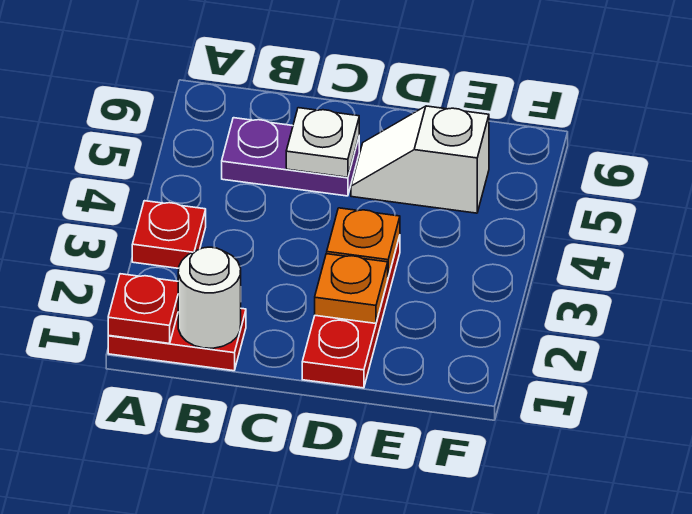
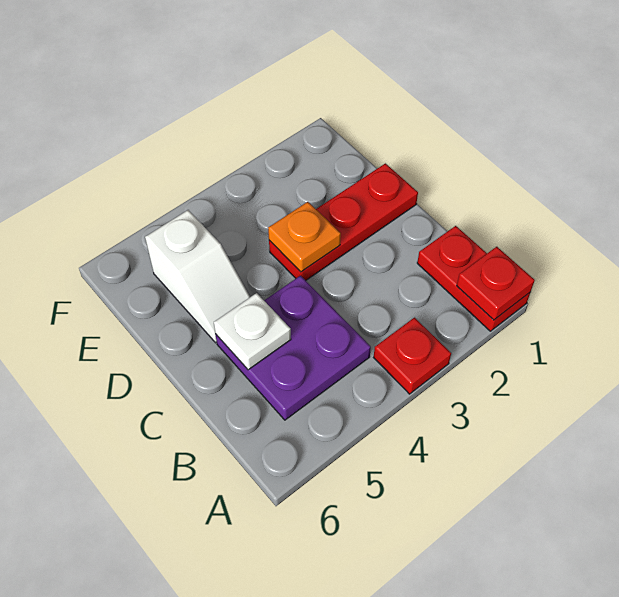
white round brick B1 level 2 -> none
purple plate B5:C5 level 1 -> purple plate B4:C5 level 1
orange plate D2 level 2 -> none

